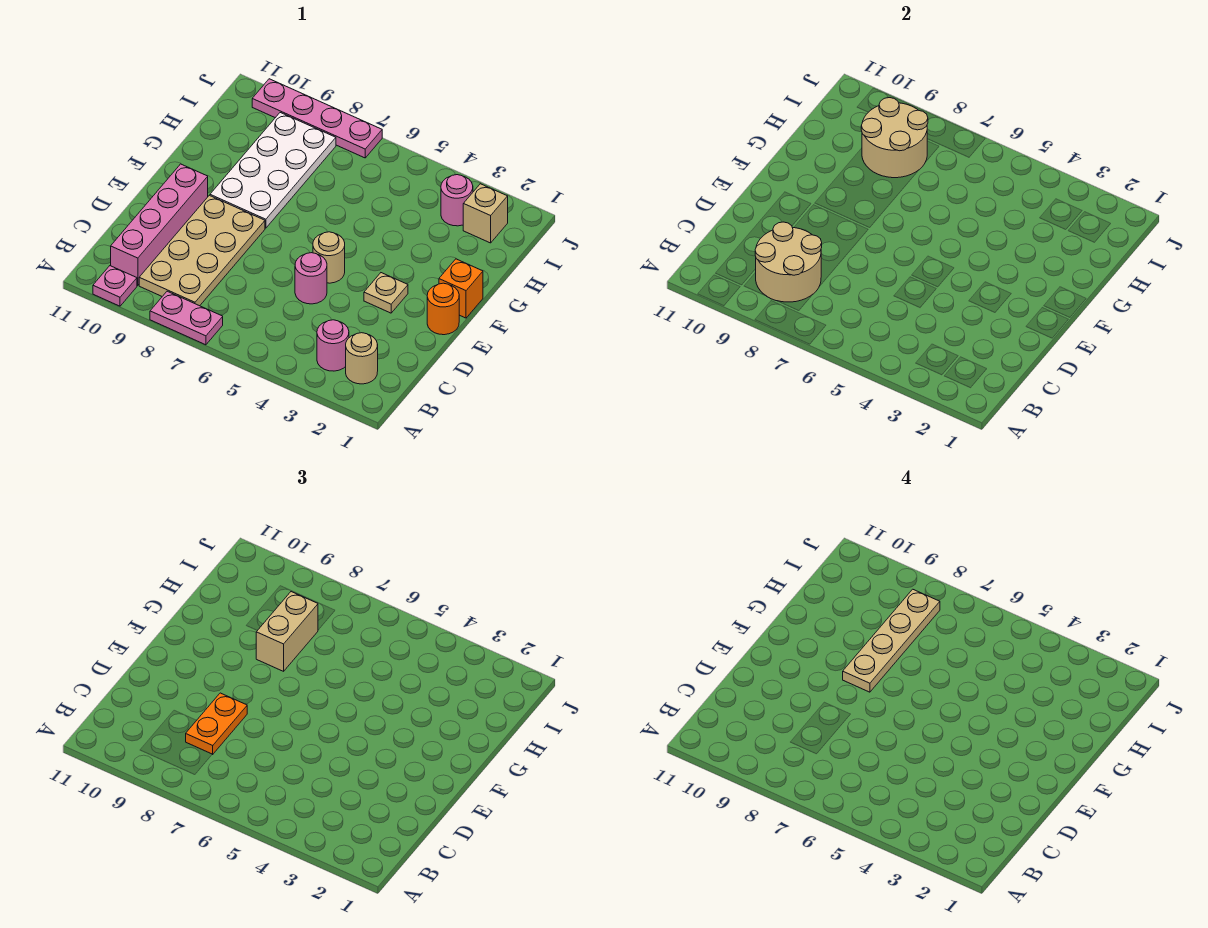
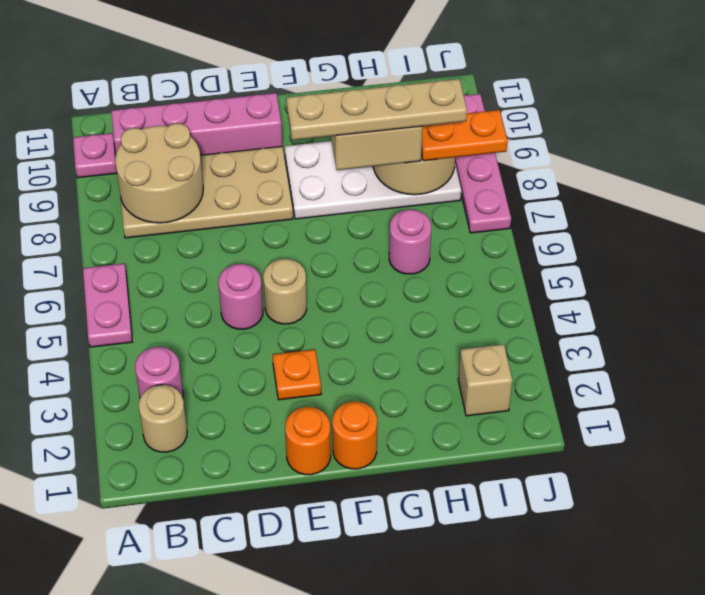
pink plate A7:A8 level 1 -> pink plate A5:A6 level 1
orange plate C8:D8 level 3 -> orange plate I8:J8 level 3
tan plate E3 level 1 -> orange plate E3 level 1
orange brick F1 level 1 -> orange round brick F1 level 1
pink round brick I3 level 1 -> pink round brick H6 level 1

